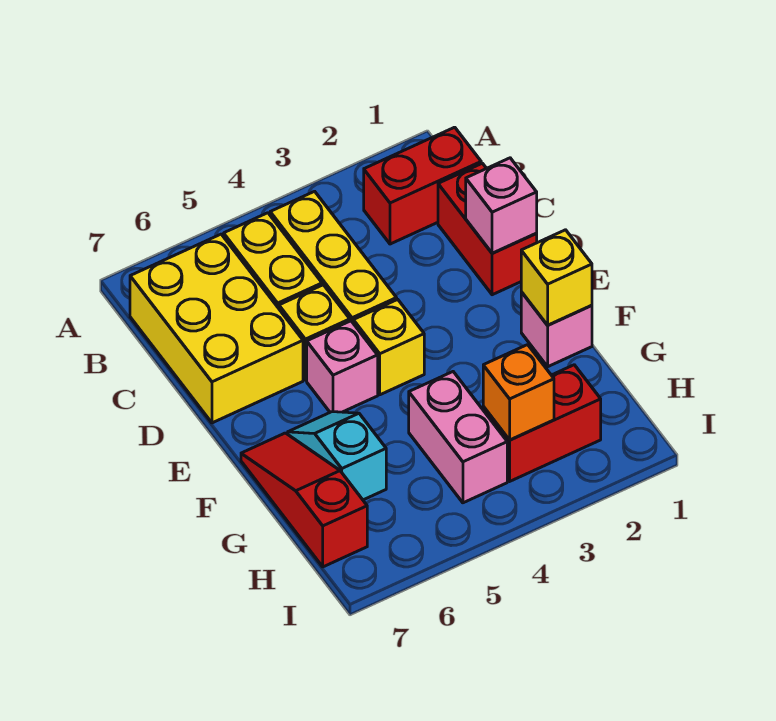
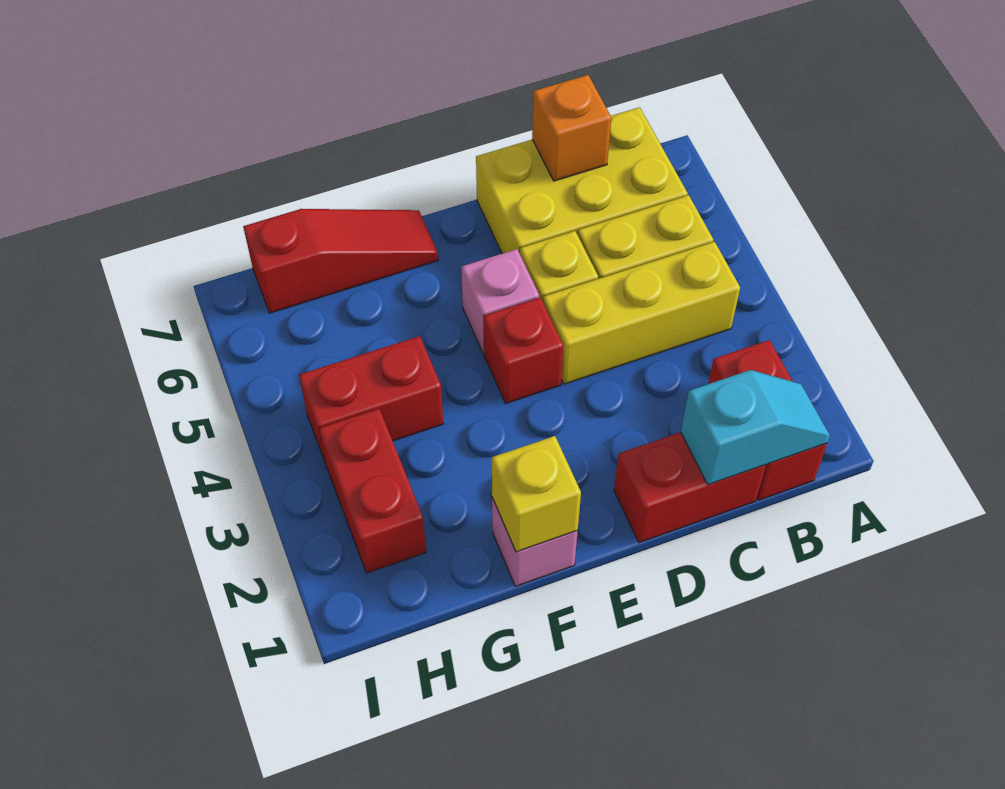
pink brick D1 level 2 -> none
yellow brick E4 level 1 -> red brick E4 level 1
cyan slope F6:G6 level 1 top G -> cyan slope B1:C1 level 2 top C
pink brick G4:H4 level 1 -> red brick G4:H4 level 1
orange brick H3 level 2 -> orange brick C7 level 2

